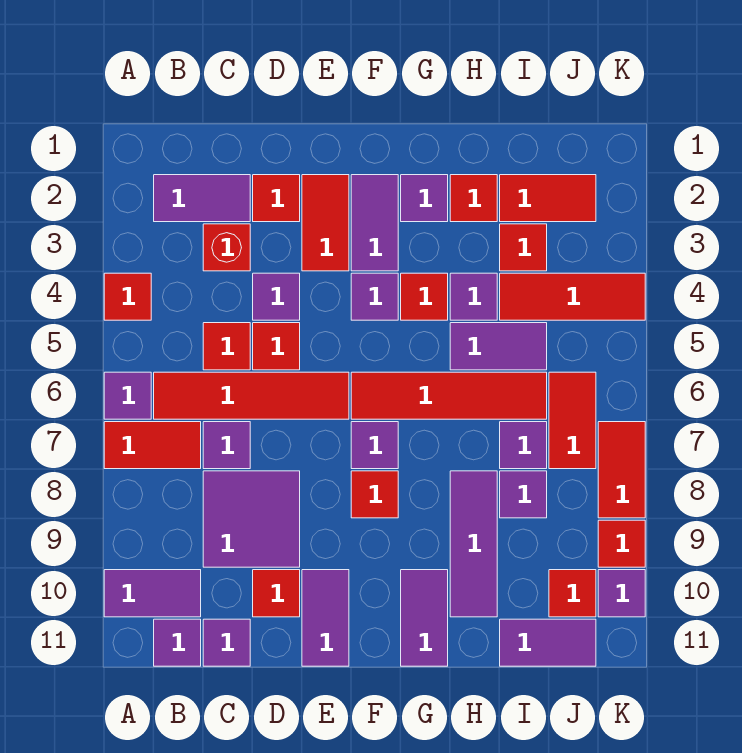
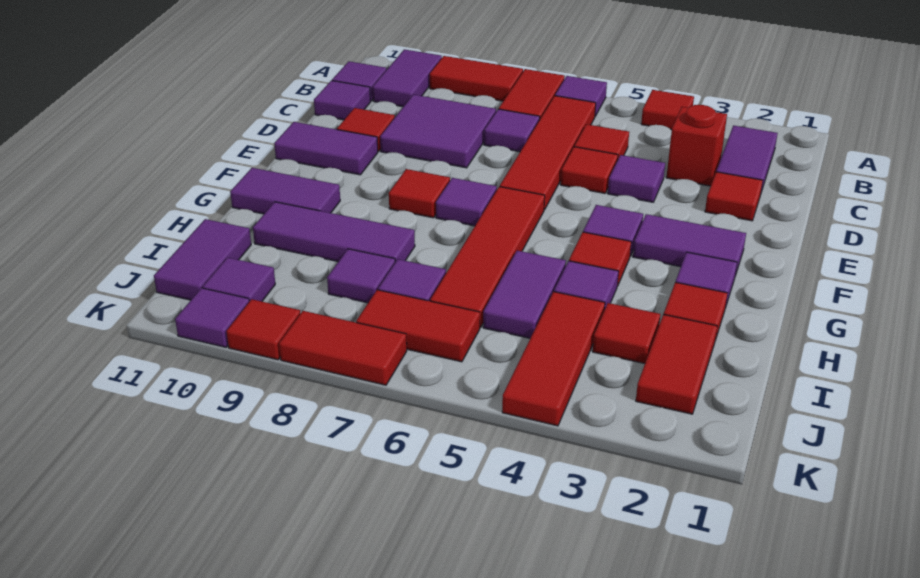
red tile E2:E3 level 1 -> red tile A8:A9 level 1
red tile J10 level 1 -> purple tile J10 level 1

